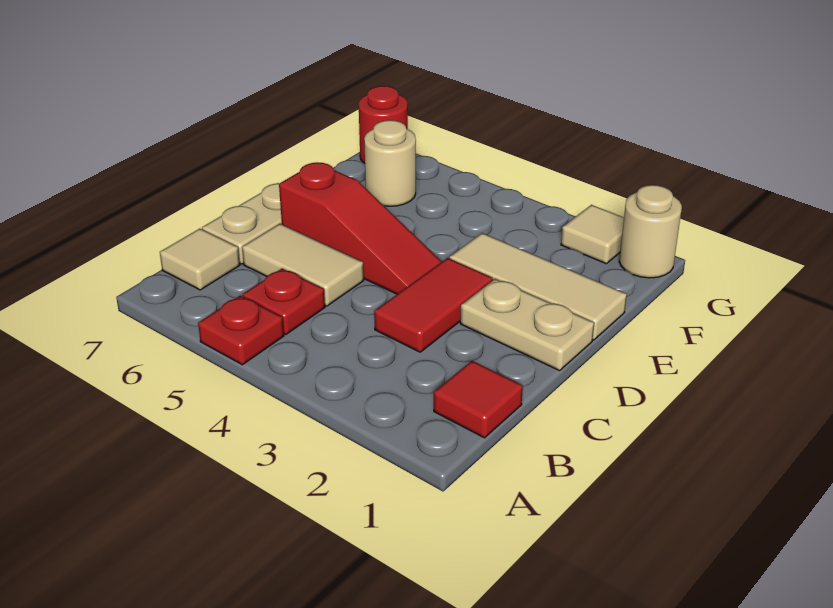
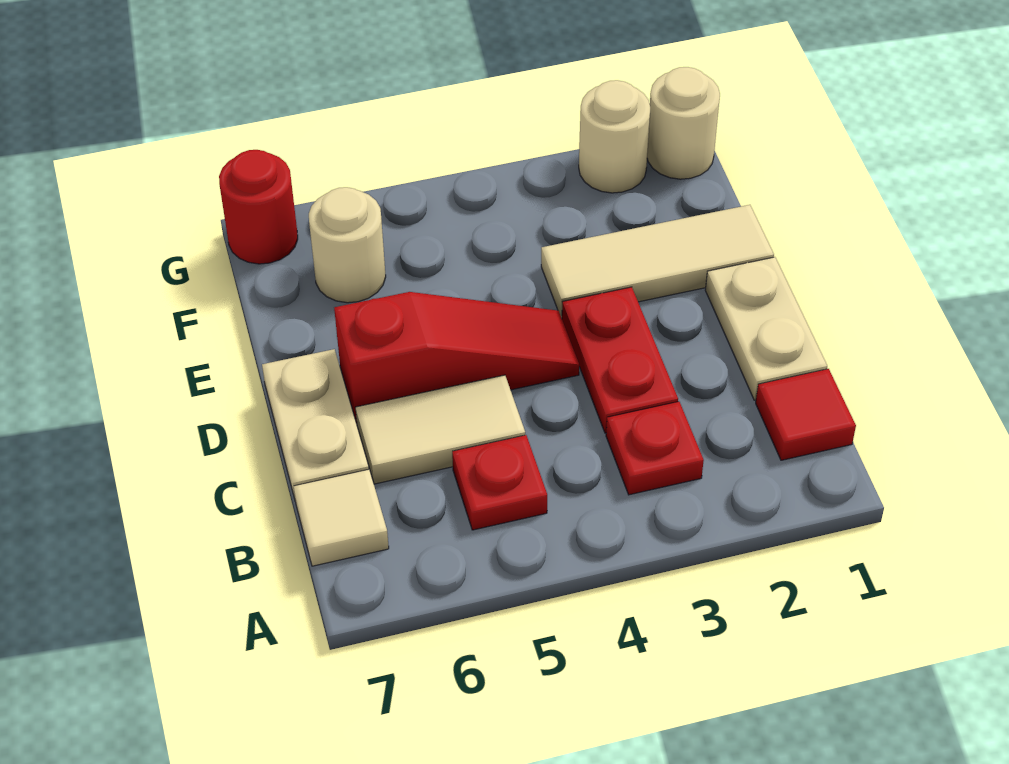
red plate A5 level 1 -> red plate B3 level 1
red tile C3:D3 level 1 -> red plate C3:D3 level 1
tan plate D1:D2 level 1 -> tan plate C1:D1 level 1
tan tile G2 level 1 -> tan round brick G2 level 1

